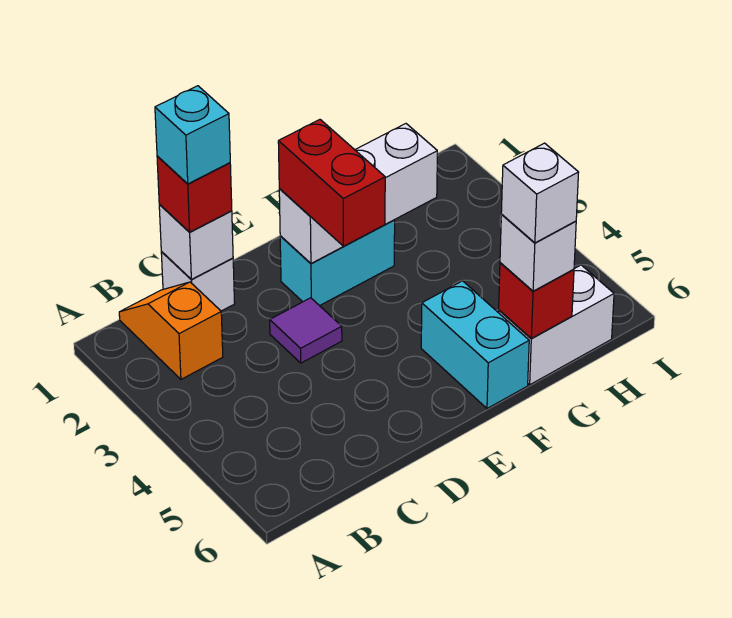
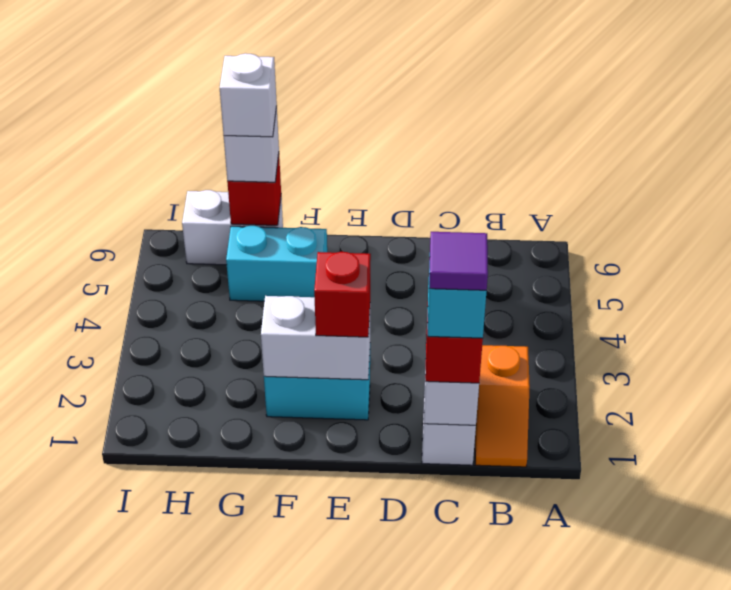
purple tile D3 level 1 -> purple tile C1 level 5
white brick E2:G2 level 2 -> white brick E2:F2 level 2
red brick E2:E3 level 3 -> red brick E2 level 3
cyan brick F5:F6 level 1 -> cyan brick F5:G5 level 1

